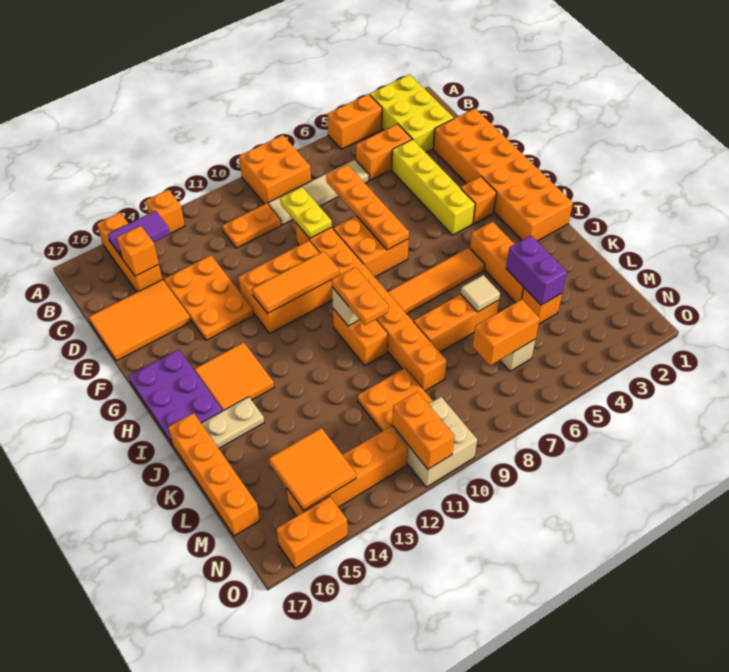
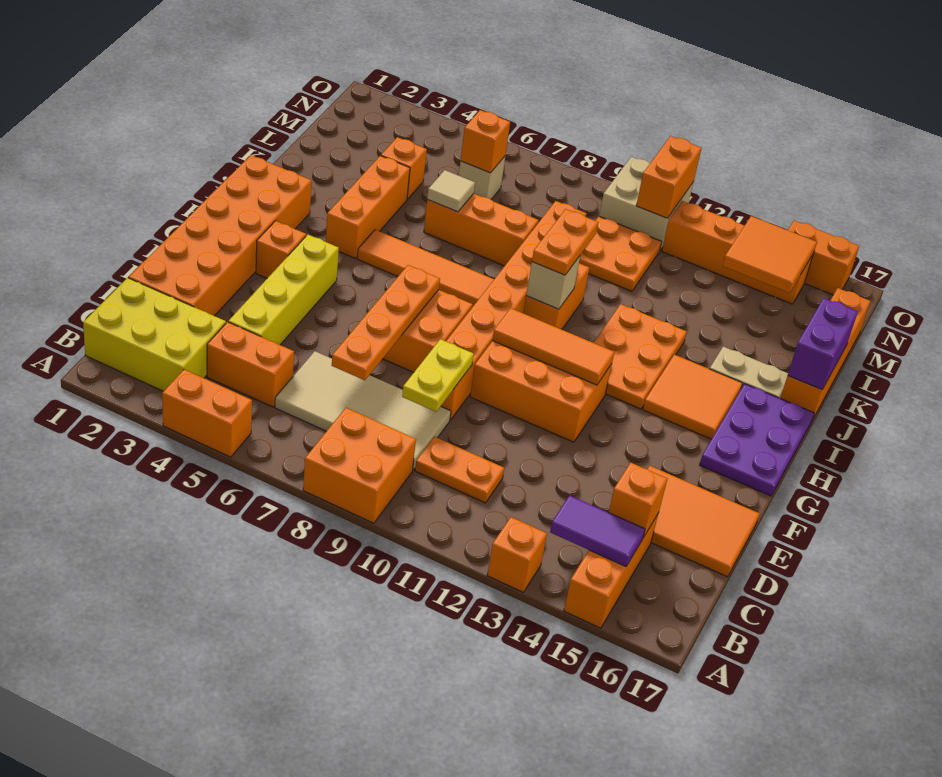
yellow brick A2:C3 level 1 -> yellow brick B1:C3 level 1
tan tile C6:C9 level 1 -> tan tile C6:D9 level 1
orange plate D13:F14 level 1 -> orange plate H12:J13 level 1
purple brick K4:L4 level 2 -> purple brick J17:K17 level 2
orange brick M6:M7 level 2 -> orange brick M6 level 2

